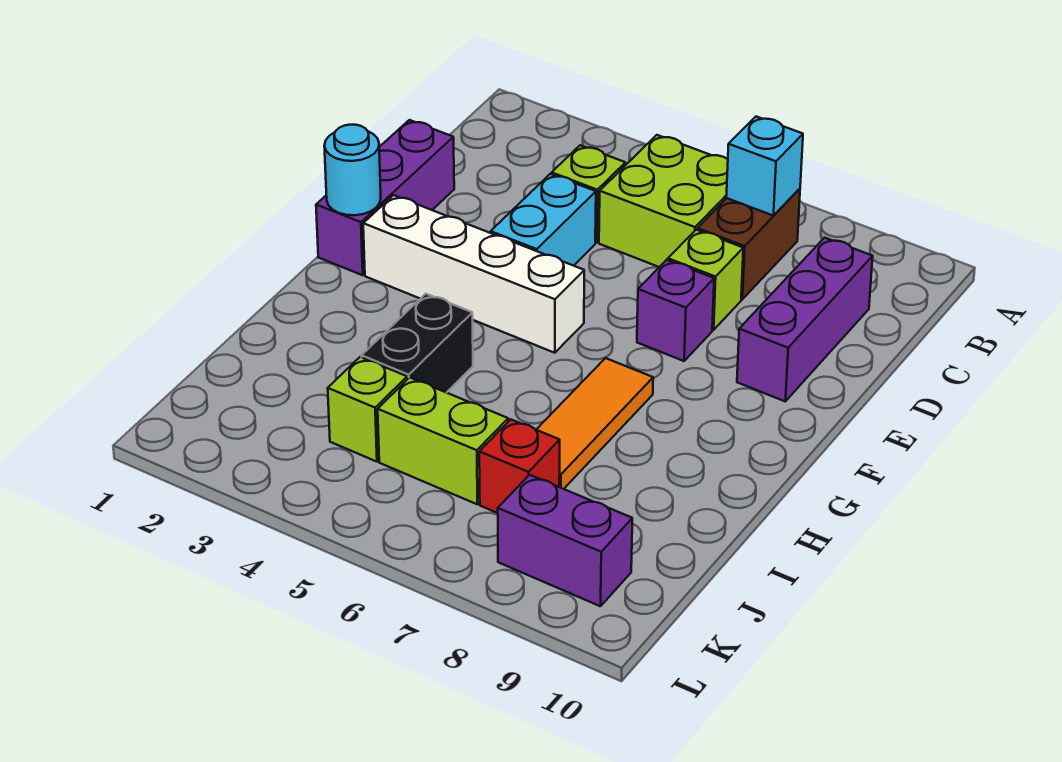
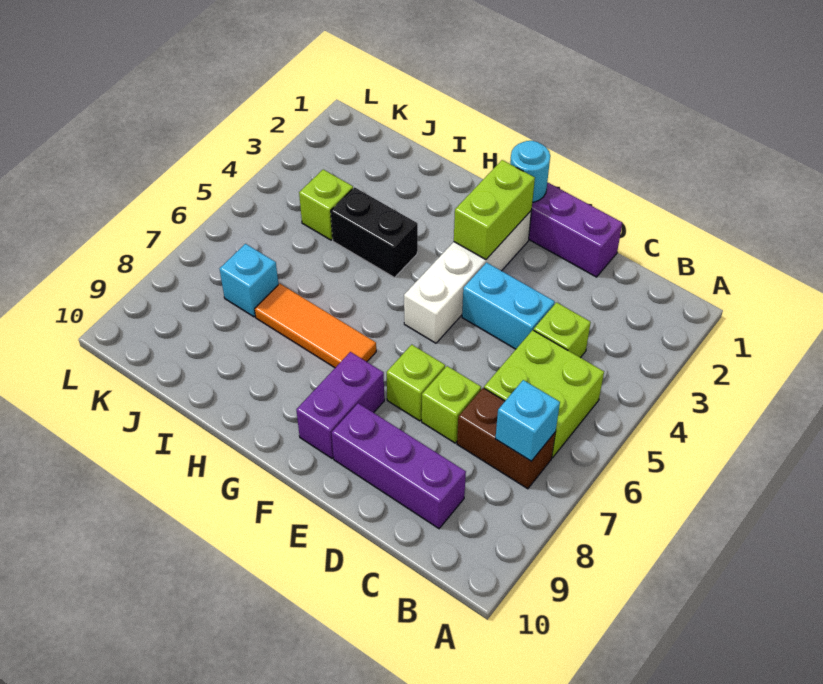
purple brick E7 level 1 -> lime brick E7 level 1
lime brick J5:J6 level 1 -> lime brick F2:F3 level 2
red brick J7 level 1 -> cyan brick J7 level 1
purple brick K8:K9 level 1 -> purple brick F8:F9 level 1

